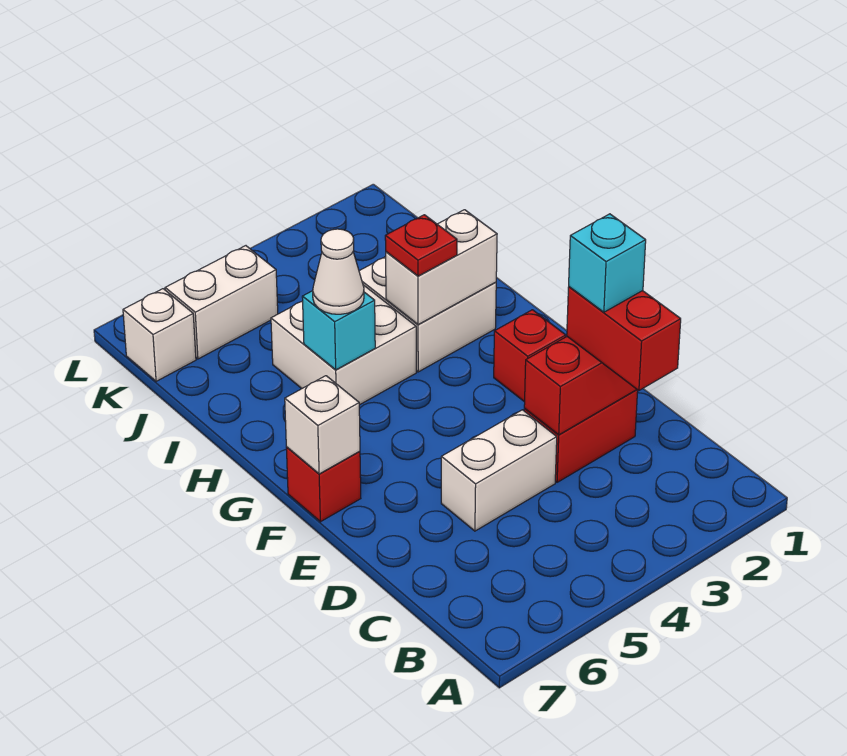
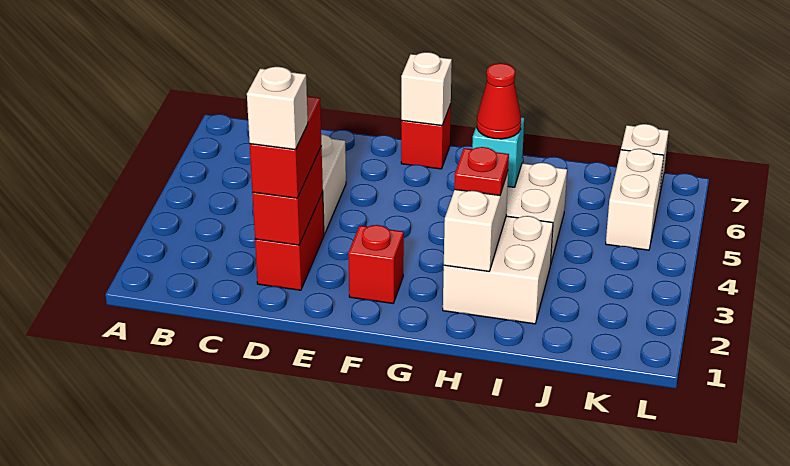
red brick C2:D2 level 3 -> red brick D2:D3 level 3
cyan brick D2 level 4 -> white brick D2 level 4
white cone H5 level 3 -> red cone H5 level 3

